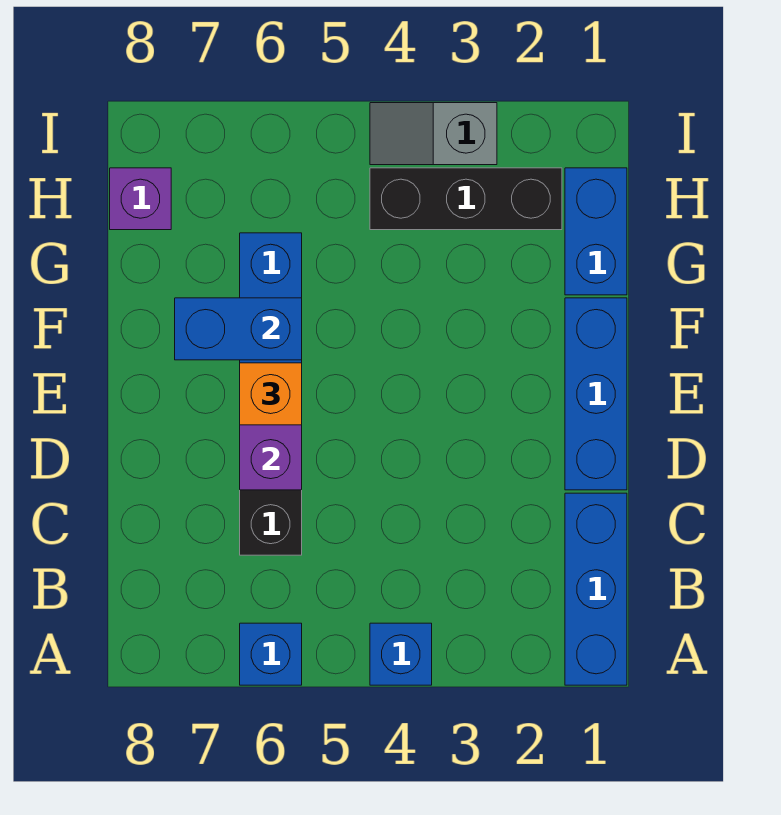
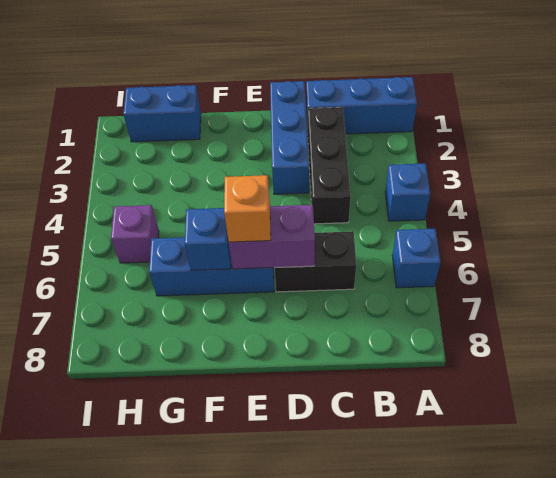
blue brick D1:F1 level 1 -> blue brick D1:D3 level 1
blue brick F6:F7 level 2 -> blue brick F6 level 2
black brick H2:H4 level 1 -> black brick C2:C4 level 1
purple brick H8 level 1 -> purple brick H5 level 1
grey slope I3:I4 level 1 top 3 -> none

